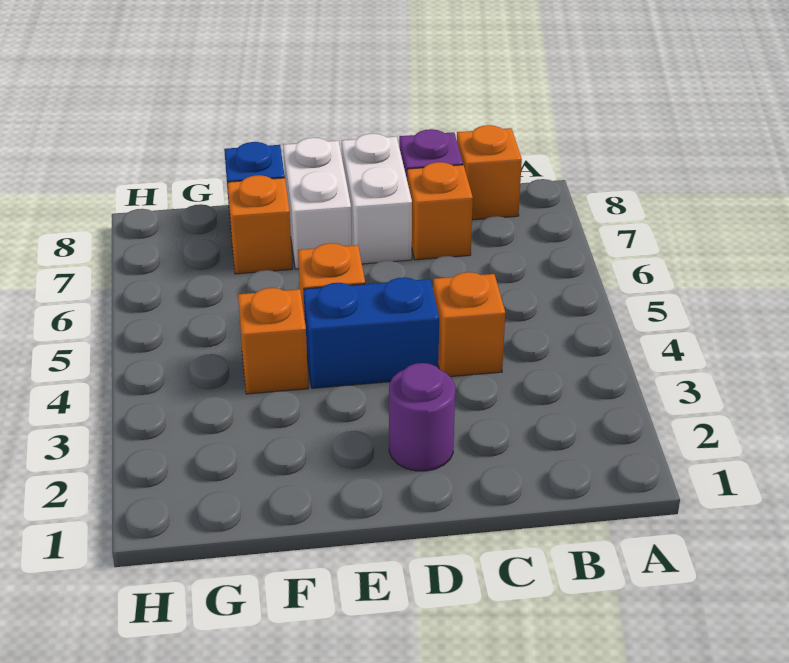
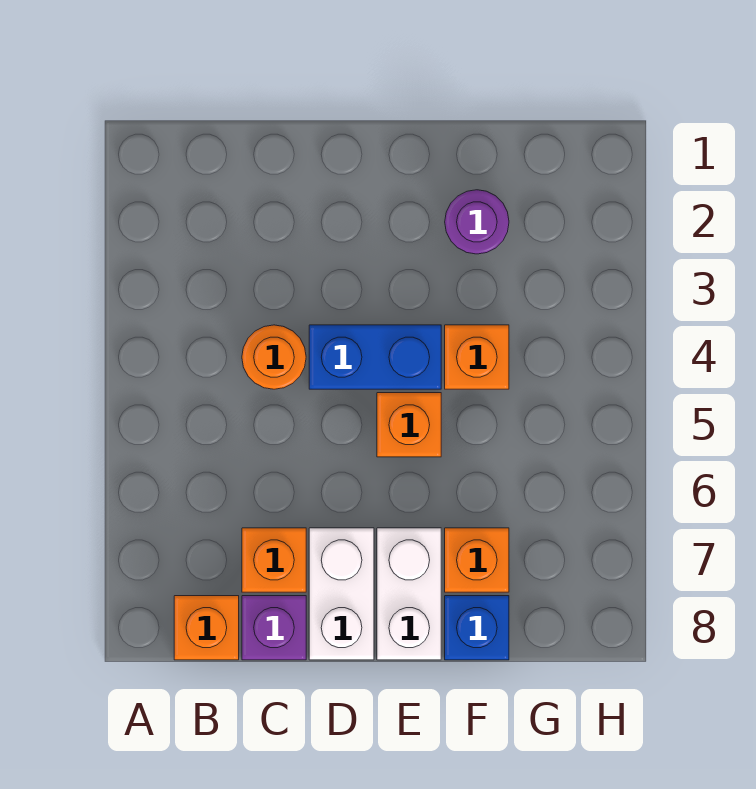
orange brick C4 level 1 -> orange round brick C4 level 1
purple round brick D2 level 1 -> purple round brick F2 level 1

